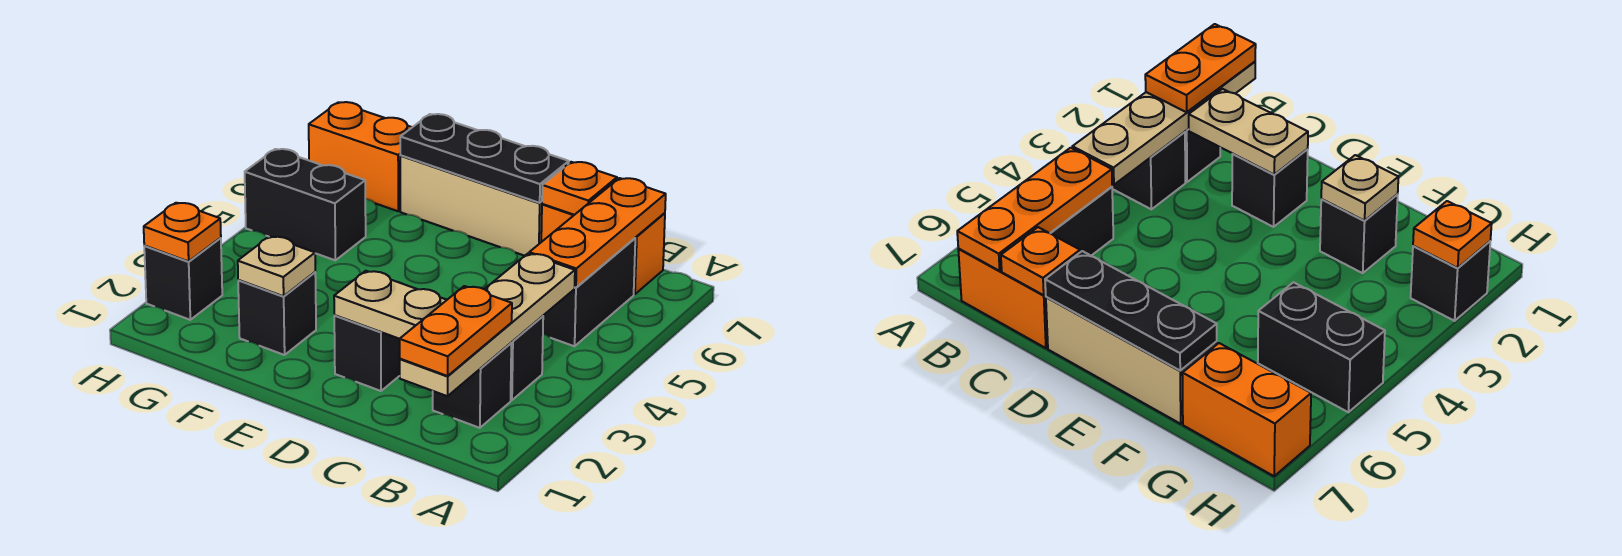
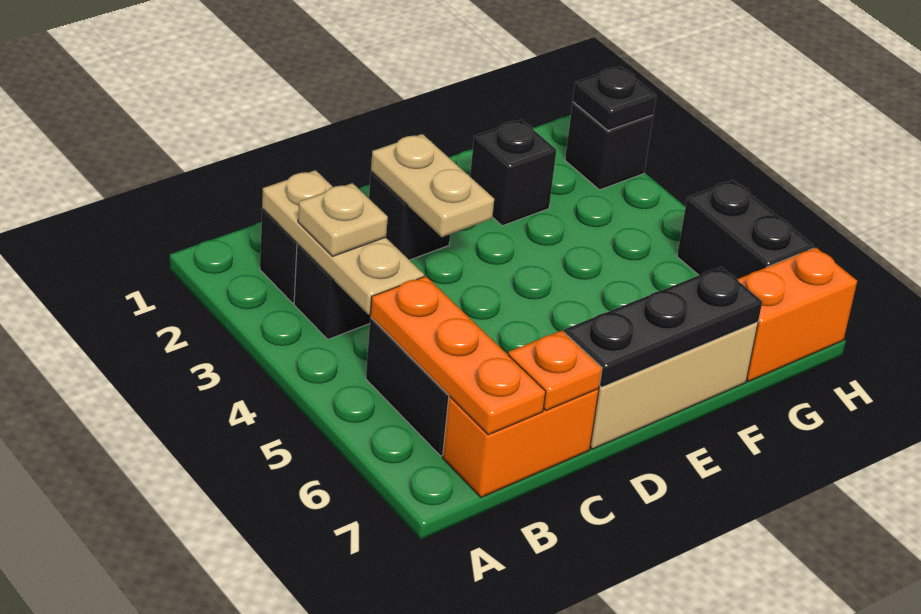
tan plate B1:B4 level 2 -> tan plate B2:B4 level 2
orange plate B1:B2 level 3 -> none
tan plate C2:D2 level 2 -> tan plate D2:D3 level 2
tan plate F2 level 2 -> tan plate B3 level 3
black brick G5:H5 level 1 -> black brick H5:H6 level 1
orange plate H2 level 2 -> black plate H2 level 2

